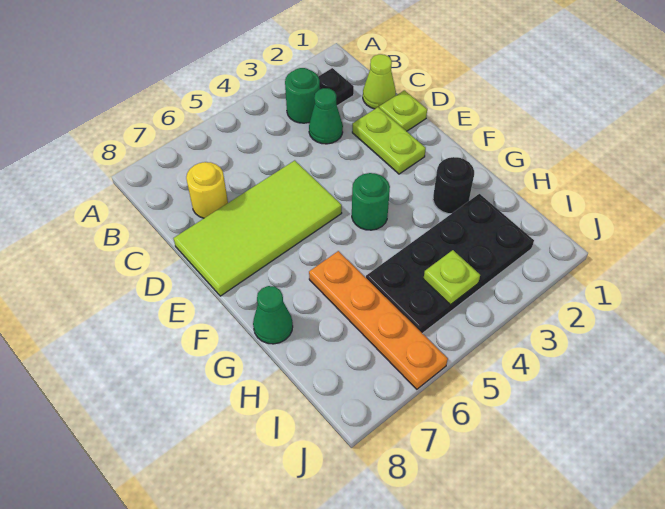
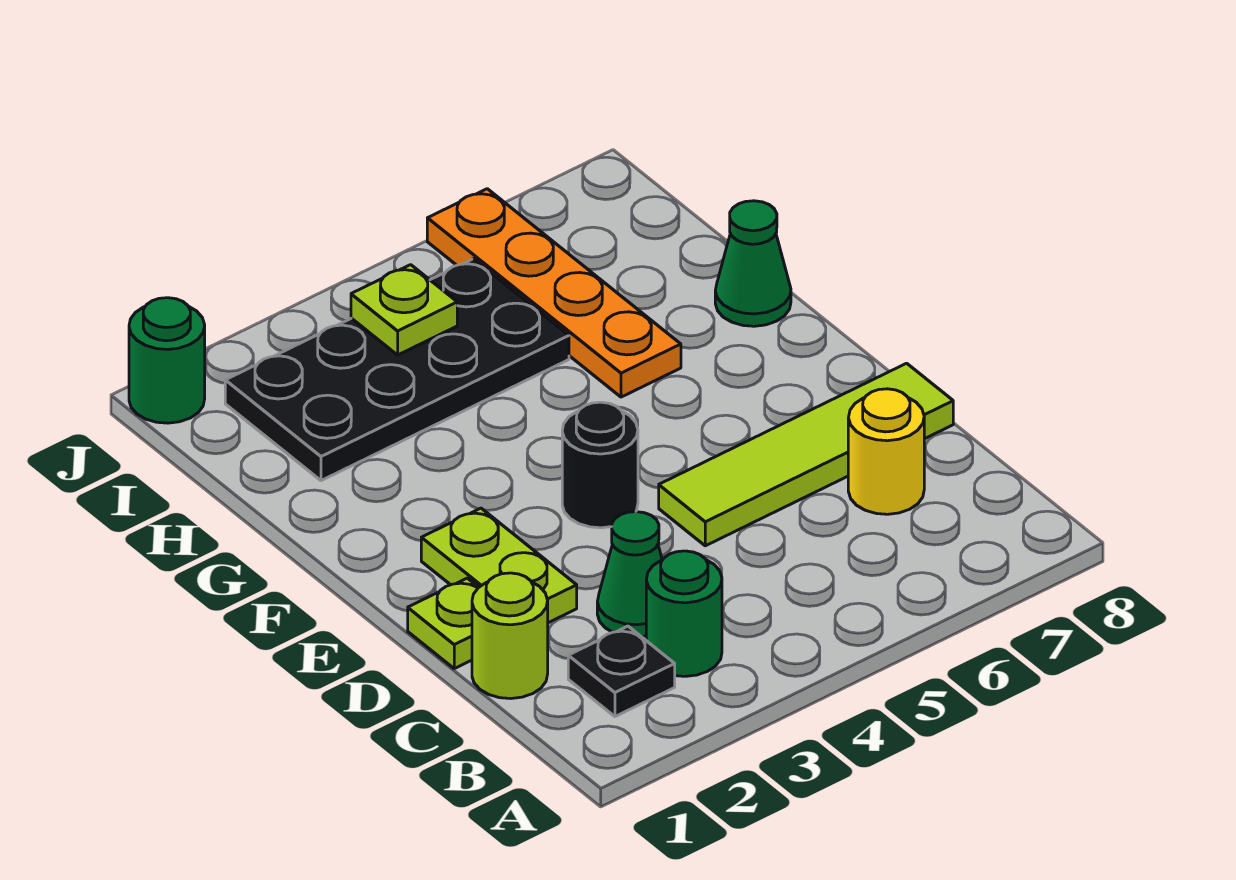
lime cone C1 level 1 -> lime round brick C1 level 1
lime tile D5:E8 level 1 -> lime tile D5:D8 level 1
green round brick F4 level 1 -> green round brick J1 level 1
black round brick G2 level 1 -> black round brick E4 level 1

